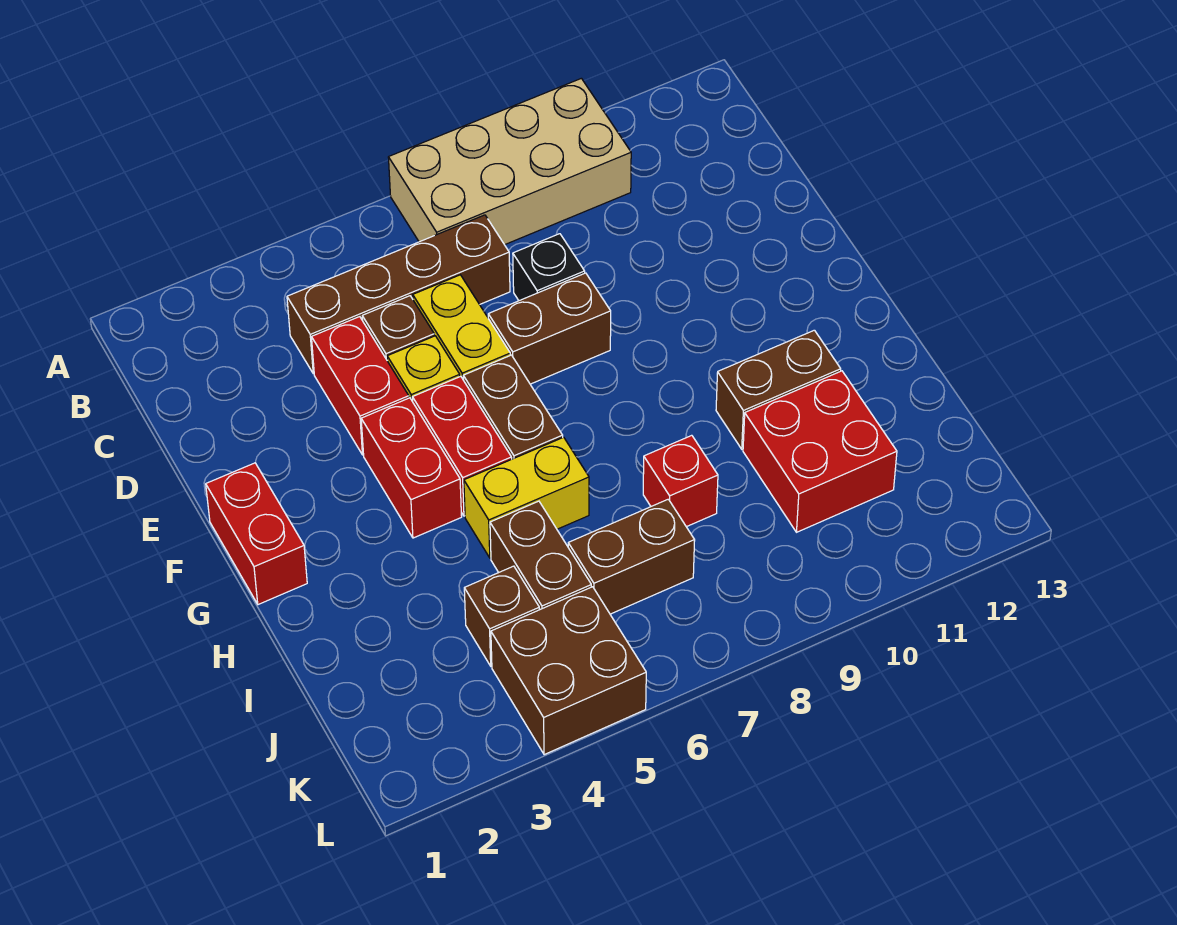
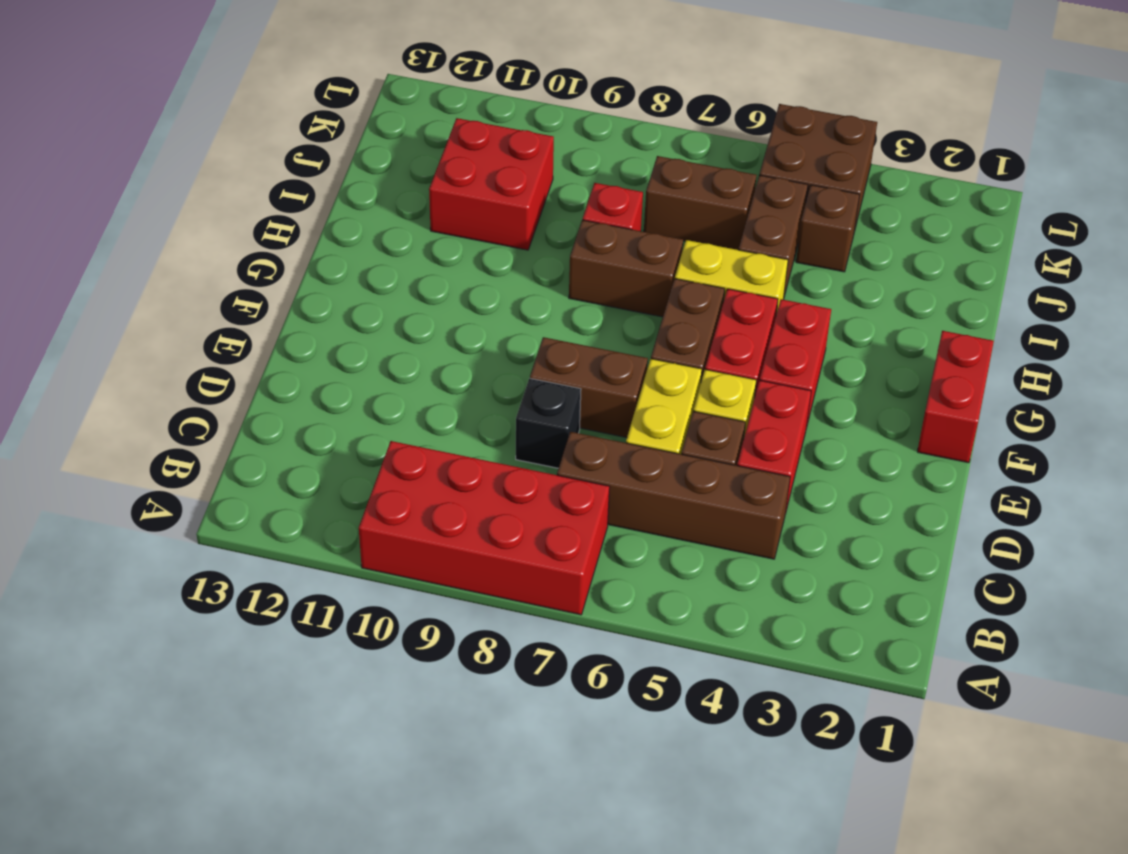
tan brick A7:B10 level 1 -> red brick A7:B10 level 1
brown brick H10:H11 level 1 -> brown brick H7:H8 level 1

